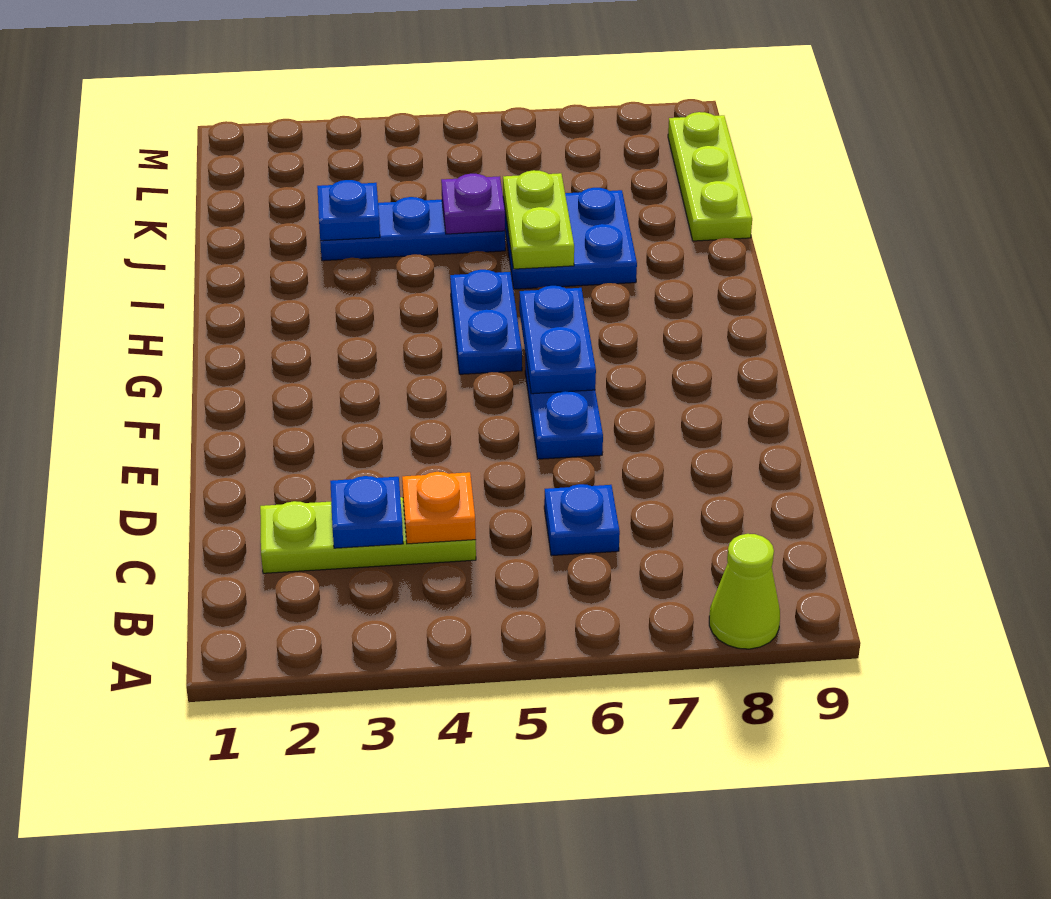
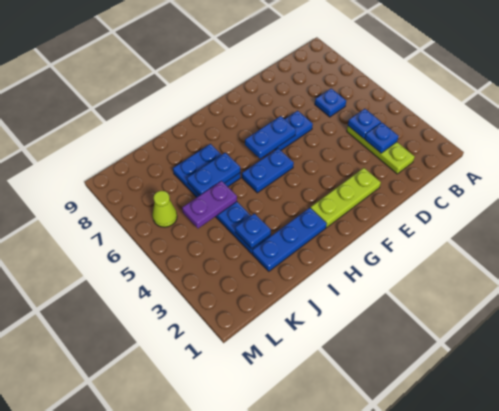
lime cone A8 level 1 -> lime cone L6 level 1
orange plate C4 level 2 -> blue plate C4 level 2
none -> blue plate H2:J2 level 1
lime plate I6:J6 level 2 -> blue plate I6:J6 level 2
purple plate J5 level 2 -> purple plate J5:K5 level 2
lime plate J9:L9 level 1 -> lime plate E2:G2 level 1

